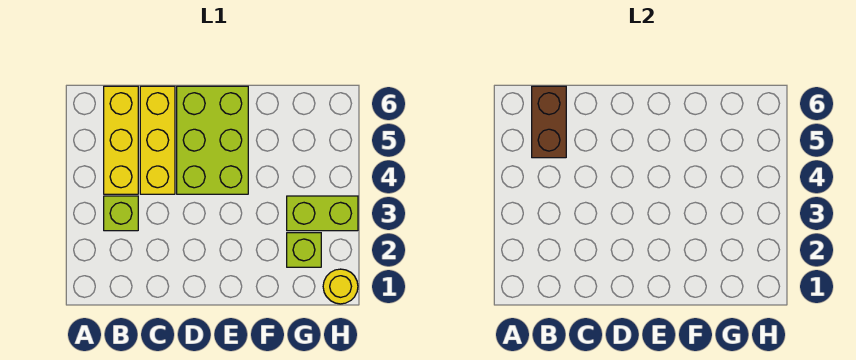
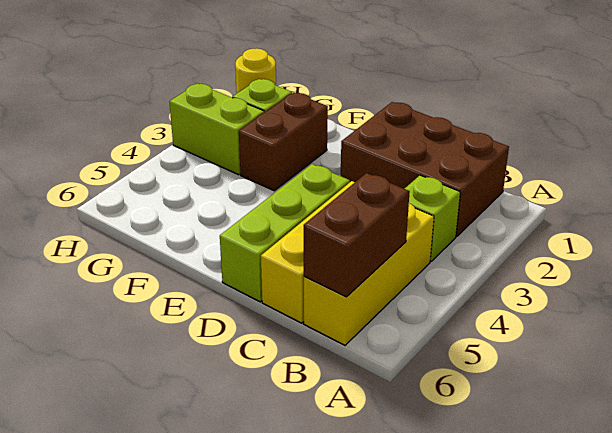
none -> brown brick B1:D2 level 1
lime brick D4:E6 level 1 -> lime brick D4:D6 level 1
none -> brown brick F2:F3 level 1

